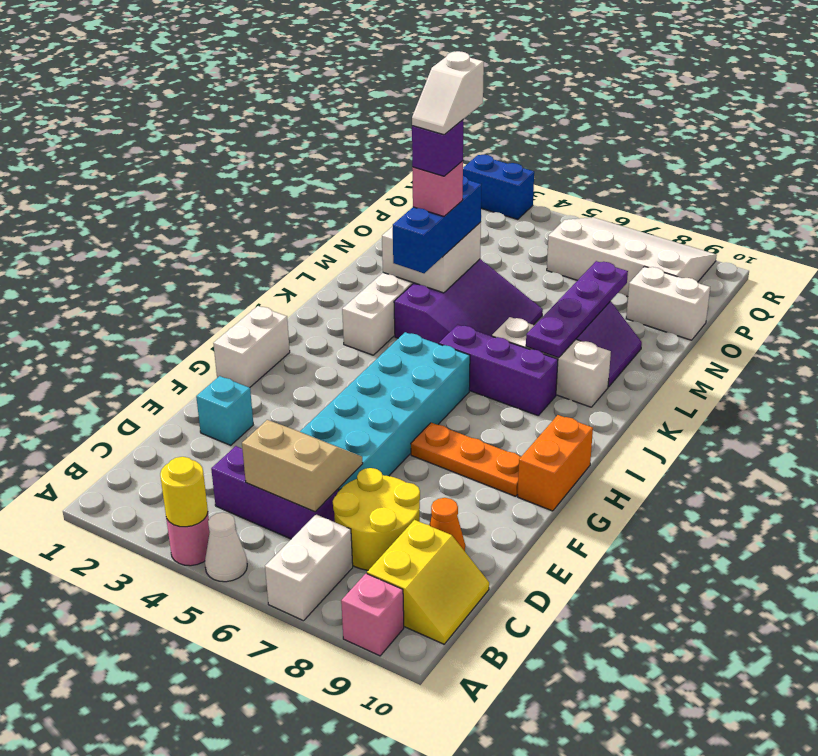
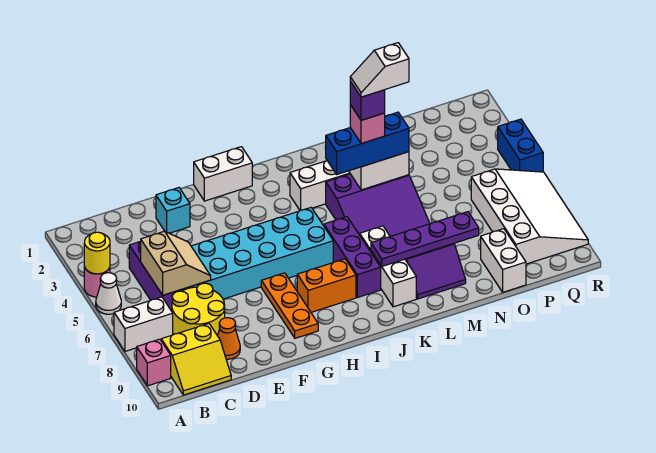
orange brick G10:H10 level 1 -> orange brick H8:I8 level 1
blue brick R2:R3 level 1 -> blue brick R4:R5 level 1

